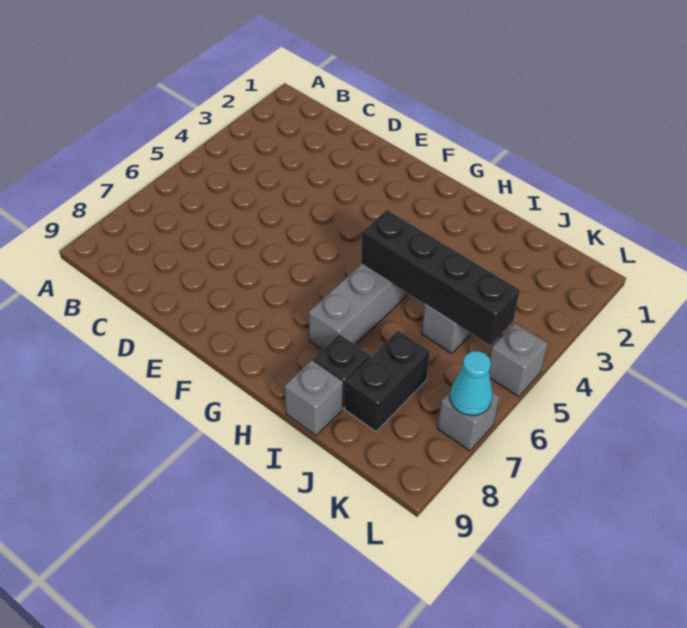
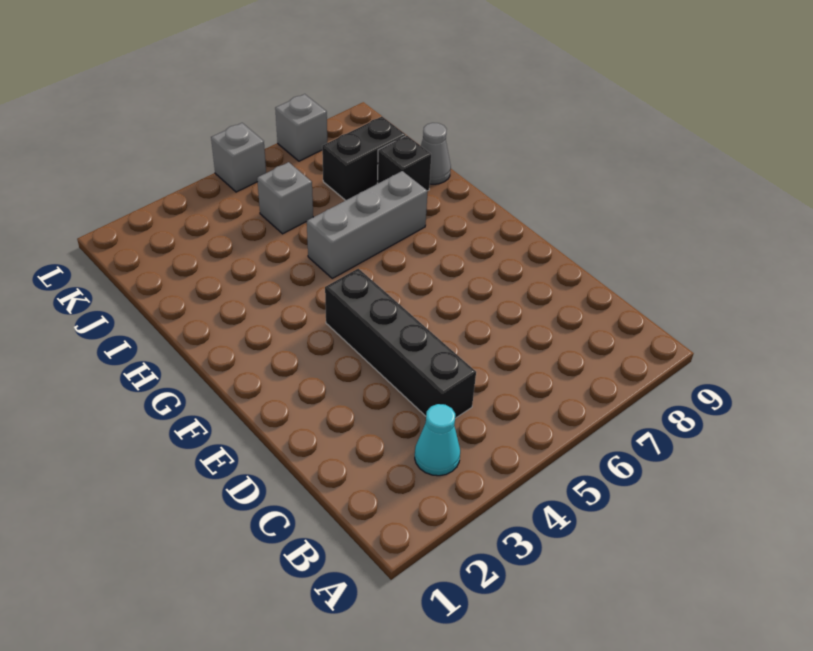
black brick H5:K5 level 2 -> black brick C4:F4 level 1
grey brick I9 level 1 -> grey cone I9 level 1
cyan cone L7 level 2 -> cyan cone B3 level 1

